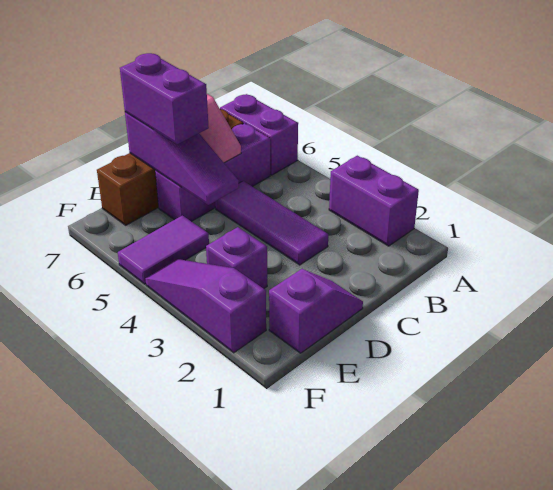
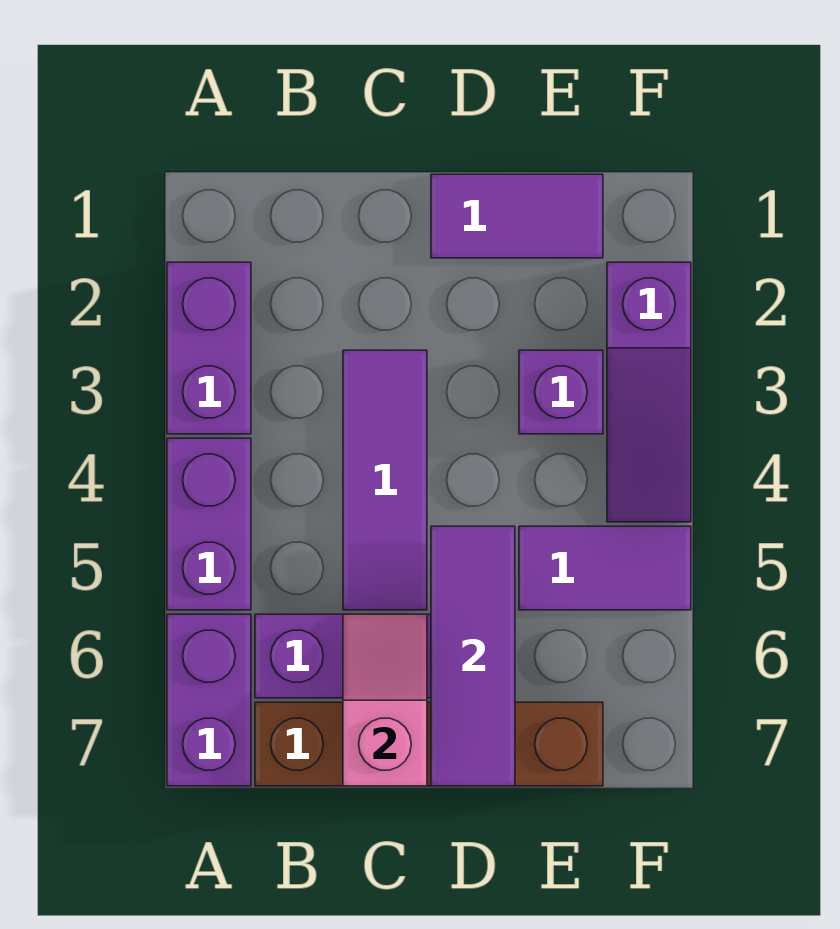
purple slope D1:E1 level 1 top E -> purple tile D1:E1 level 1
purple slope D5:D7 level 2 top 7 -> purple tile D5:D7 level 2
purple brick D6:D7 level 3 -> purple brick A4:A5 level 1

